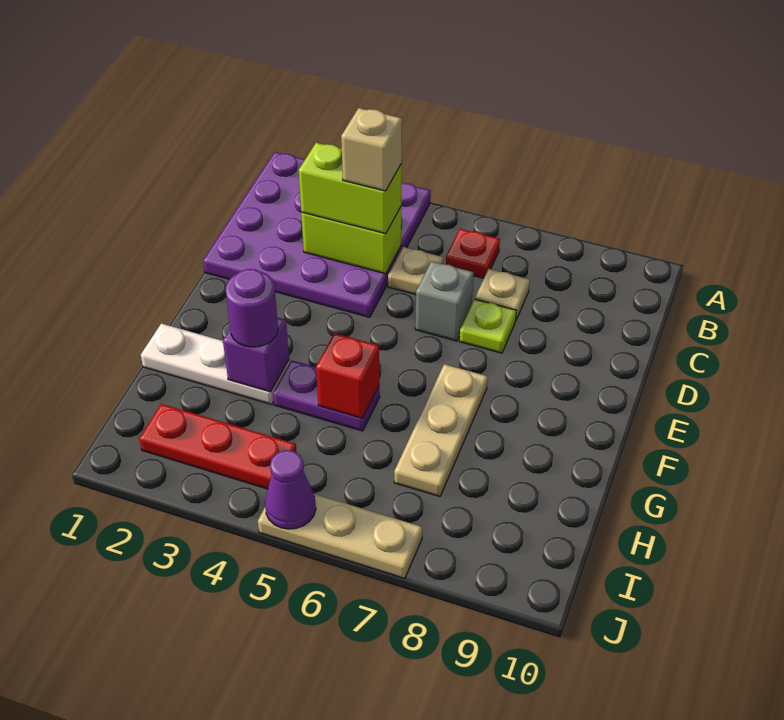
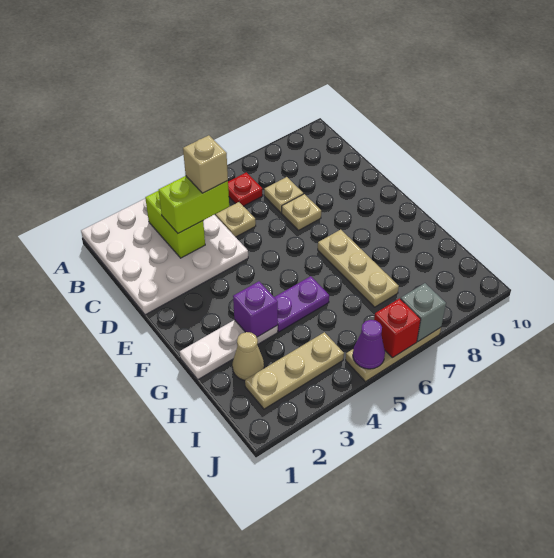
purple plate A1:D4 level 1 -> white plate A1:D4 level 1
lime brick C3:C4 level 2 -> lime brick B3:C3 level 2
grey brick D6 level 1 -> grey brick J7 level 2
lime plate D7 level 1 -> tan plate D7 level 1
purple round brick G3 level 3 -> none
red brick G5 level 2 -> red brick J6 level 2
none -> tan cone H2 level 1
red plate I2:I4 level 1 -> tan plate I2:I4 level 1

